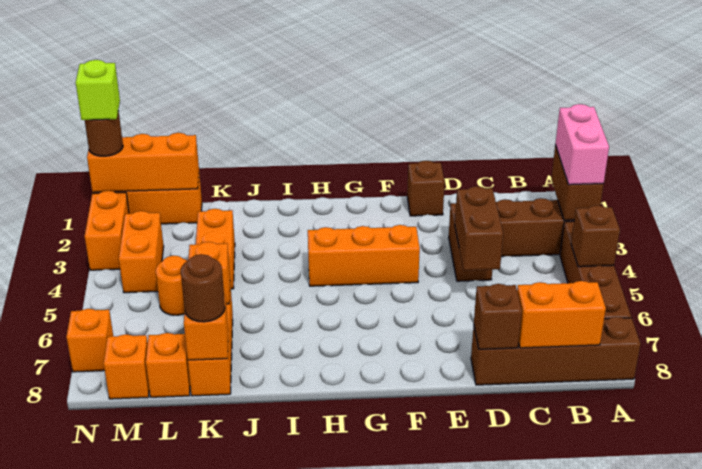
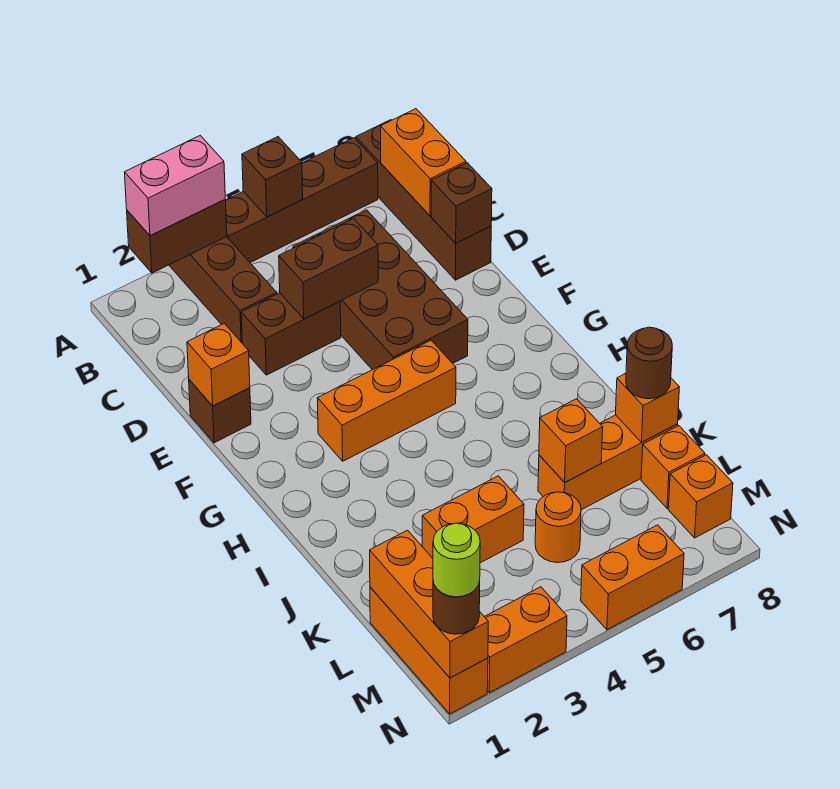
none -> brown brick C5:F6 level 1
orange brick F4:H4 level 1 -> orange brick G3:G5 level 1
orange brick M3:M4 level 1 -> orange brick N5:N6 level 1
lime brick N1 level 4 -> lime round brick N1 level 4
orange brick N7 level 1 -> orange brick E1 level 2

